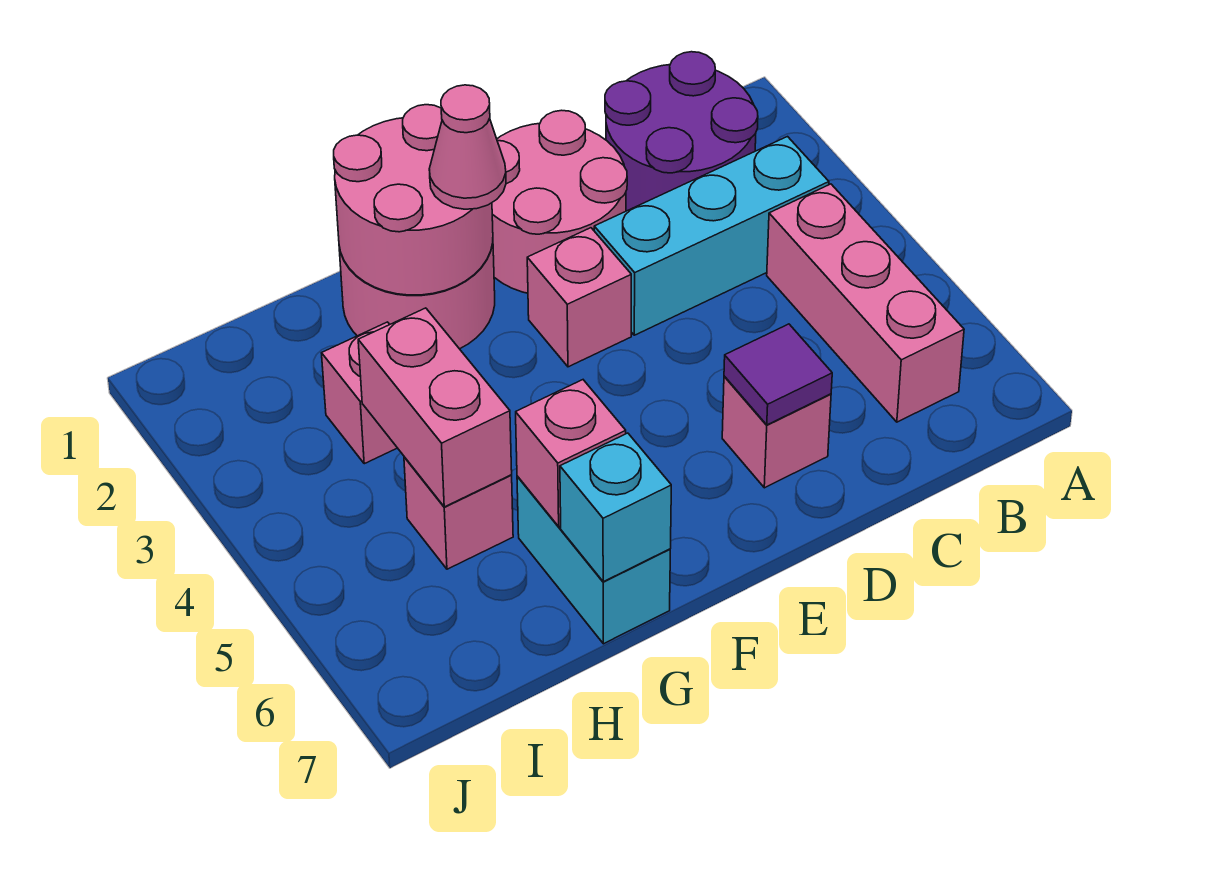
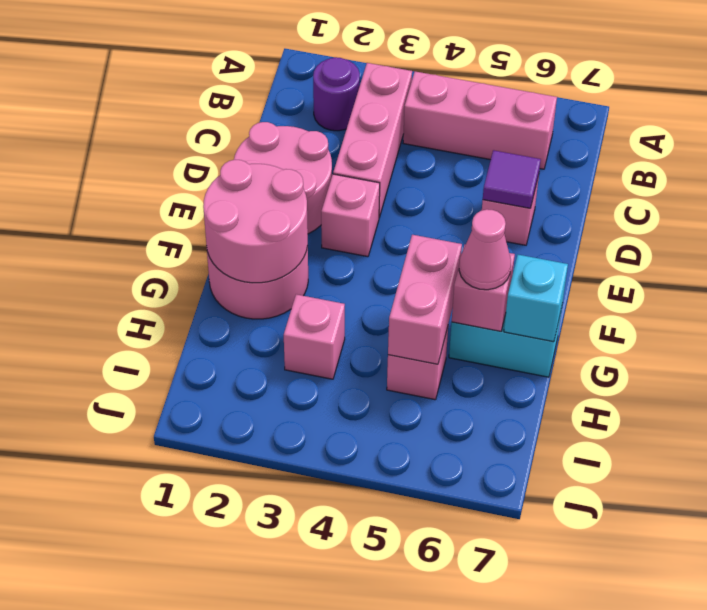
purple round brick B1:C2 level 1 -> purple round brick B2 level 1
cyan brick B3:D3 level 1 -> pink brick B3:D3 level 1
pink cone F2 level 3 -> pink cone G6 level 3
pink brick H4:H5 level 2 -> pink brick G5:H5 level 2

